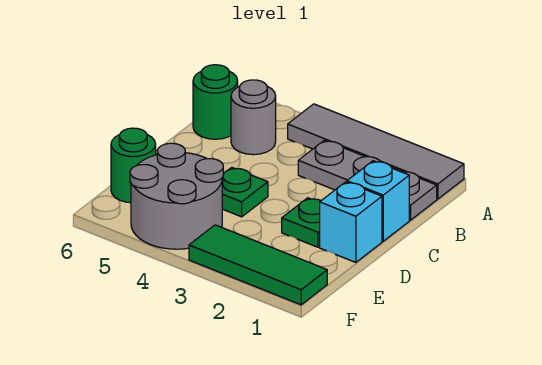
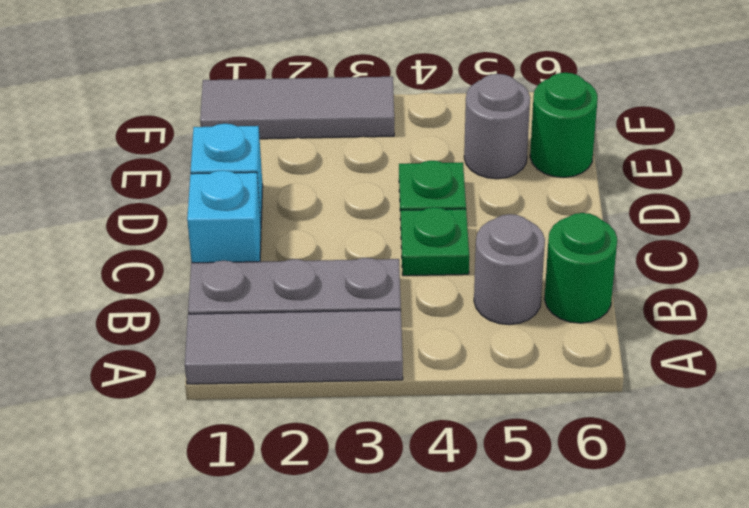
grey tile A1:A4 level 1 -> grey tile A1:A3 level 1
green plate D2 level 1 -> green plate C4 level 1
grey round brick E4:F5 level 1 -> grey round brick E5 level 1
green tile F1:F3 level 1 -> grey tile F1:F3 level 1

